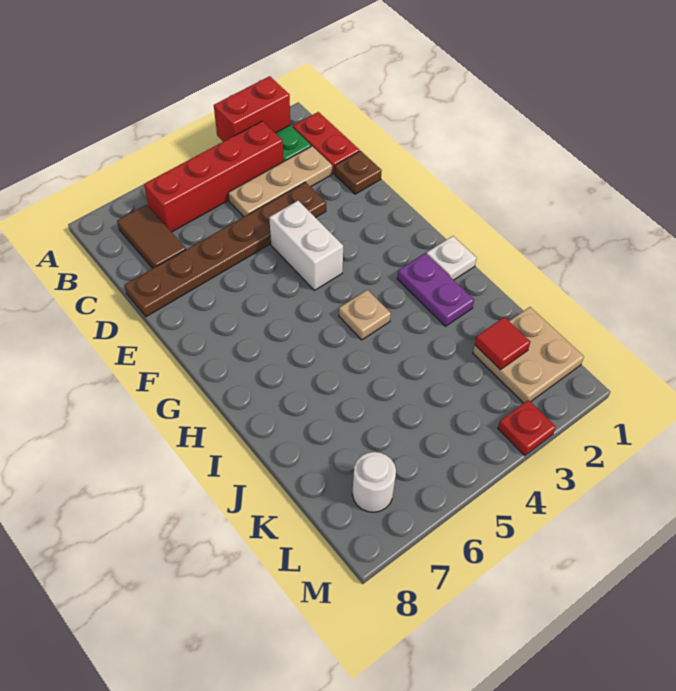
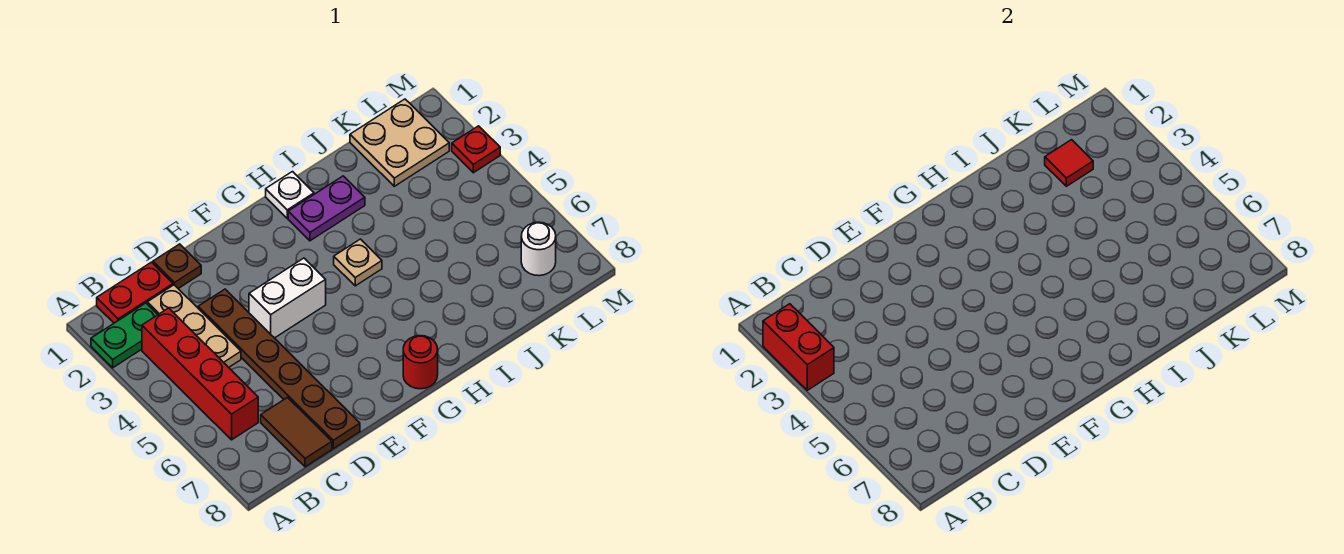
brown tile B7:C7 level 1 -> brown tile C7:C8 level 1
none -> red round brick G8 level 1

